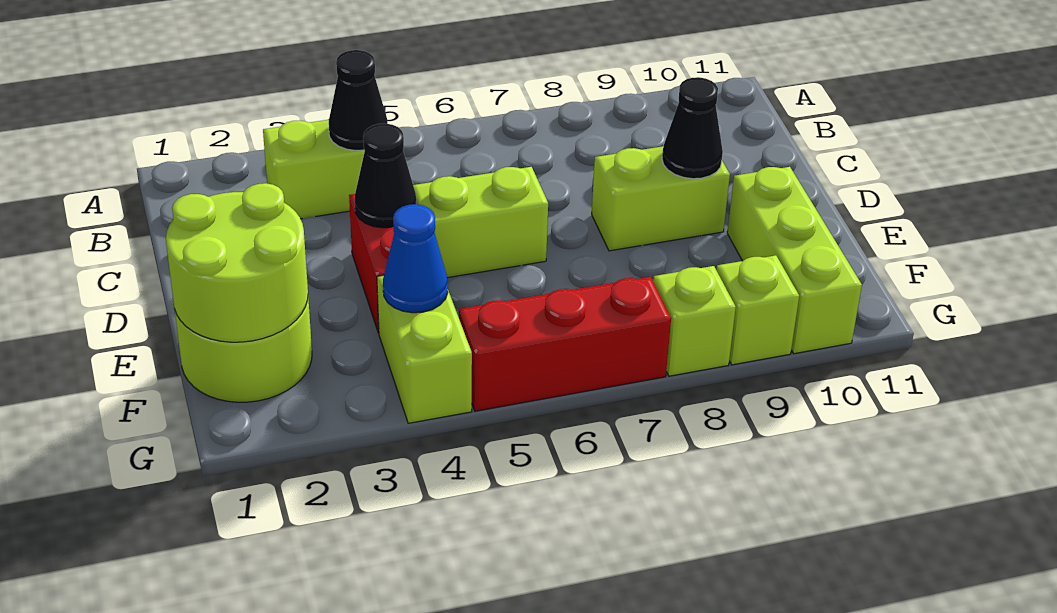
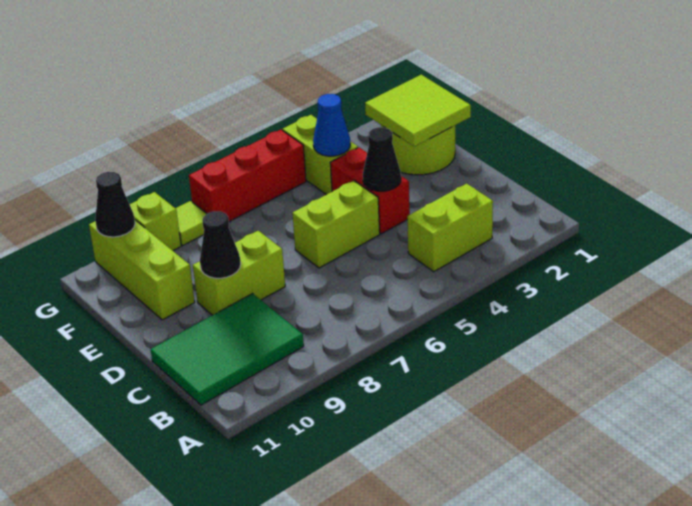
black cone B4 level 2 -> black cone G10 level 2
none -> green tile B9:C11 level 1
lime round brick E1:F2 level 2 -> lime tile E1:F2 level 2
lime brick G8 level 1 -> lime tile G8 level 1

